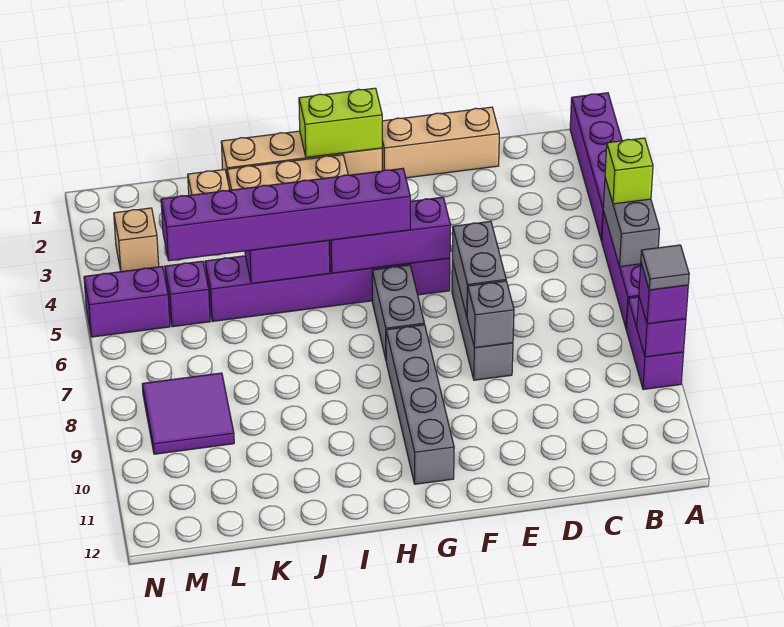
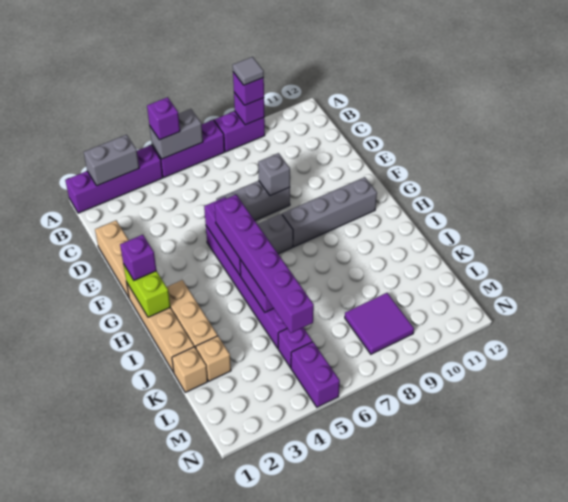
lime brick A5 level 3 -> purple brick A5 level 3
grey brick E6:E7 level 2 -> grey brick A2:A3 level 2
none -> purple brick G1 level 3
tan brick M3 level 1 -> tan brick K1 level 1

